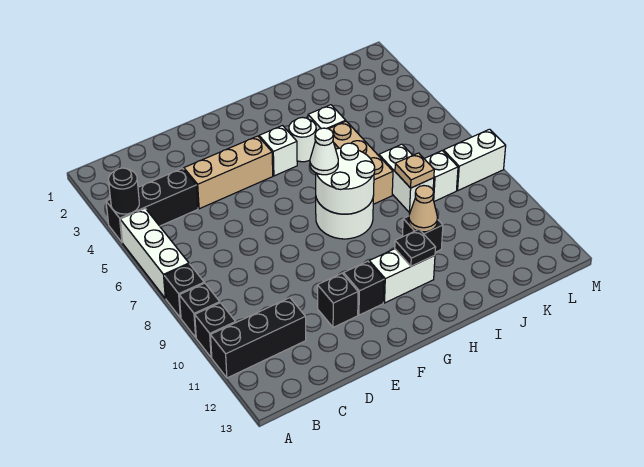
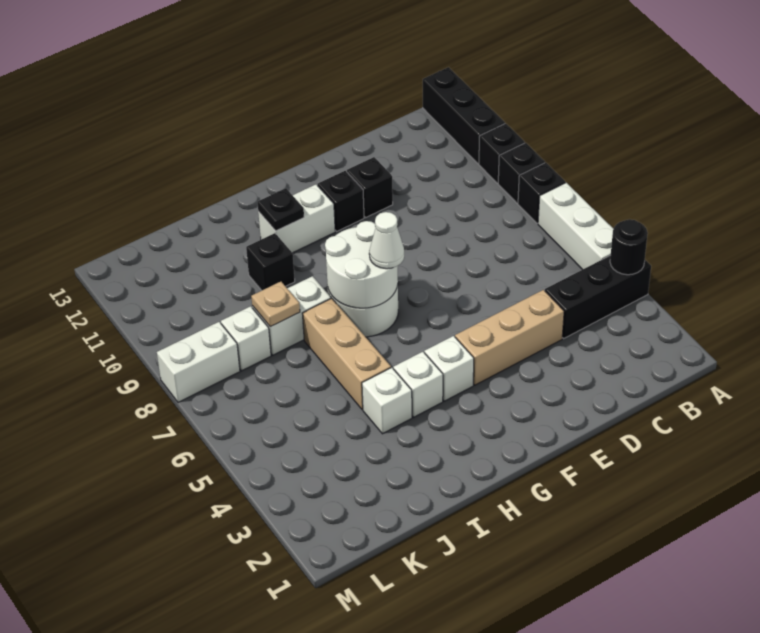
black brick A11:C11 level 1 -> black brick A11:A13 level 1
white round brick H4 level 1 -> white brick H4 level 1
tan cone I10 level 2 -> none
white brick J7:J8 level 1 -> white brick I8:J8 level 1

